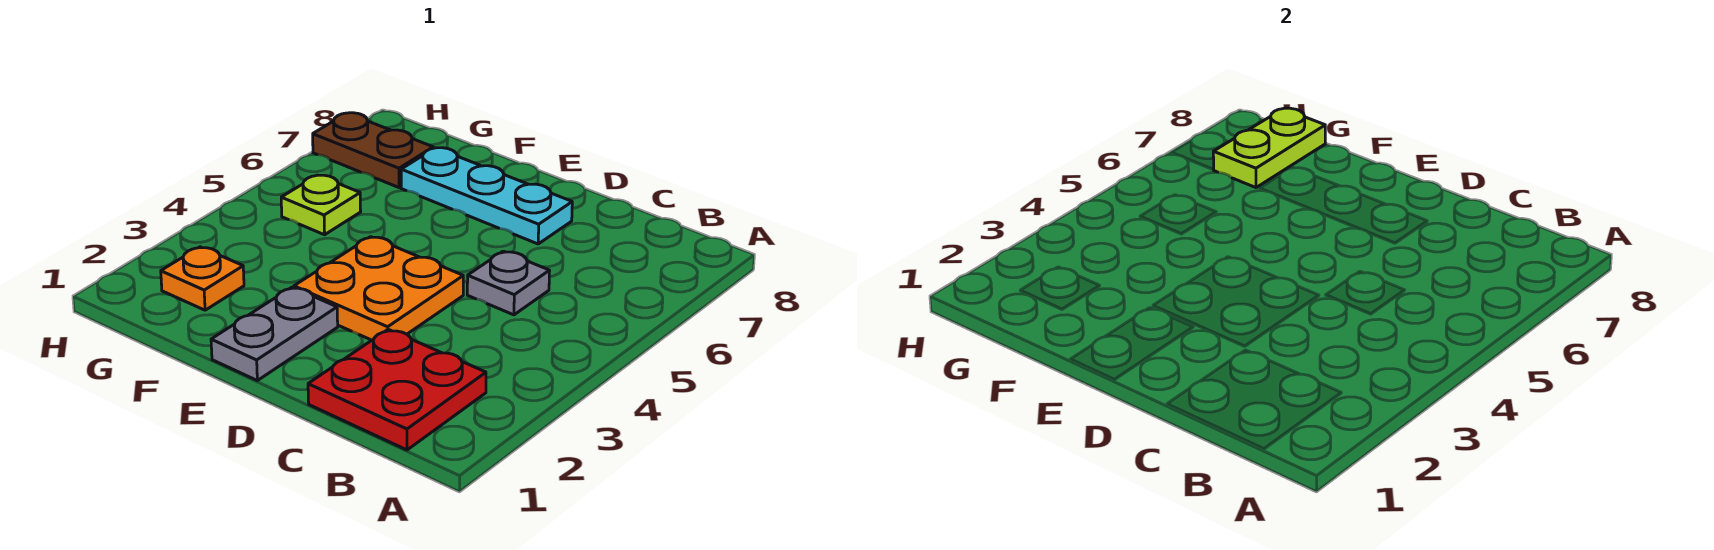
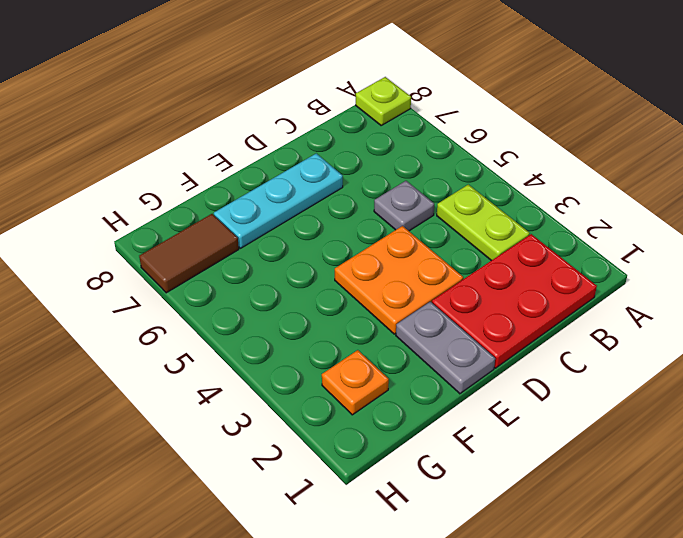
red plate B1:C2 level 1 -> red plate B1:D2 level 1
lime plate G5 level 1 -> lime plate A8 level 1
brown plate G7:H7 level 1 -> brown tile G7:H7 level 1
lime plate G7:G8 level 2 -> lime plate B3:B4 level 1

